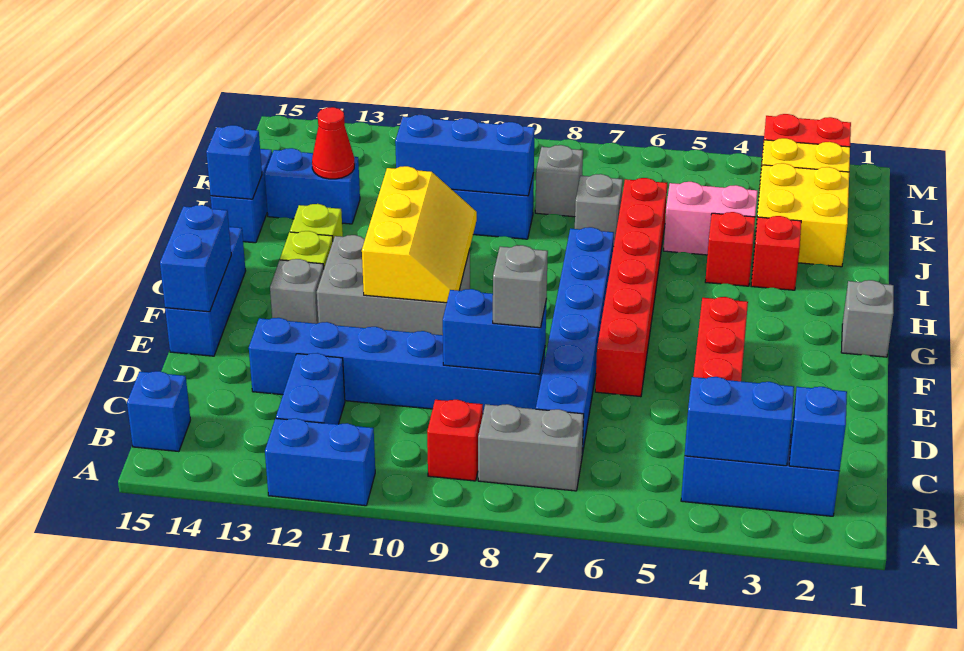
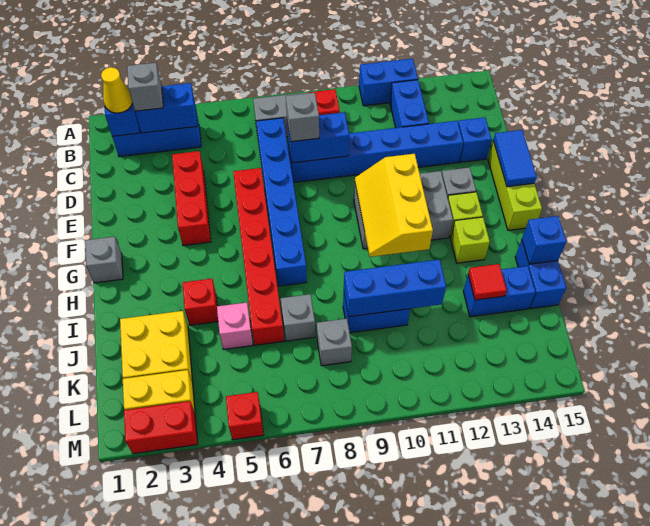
none -> yellow cone B2 level 3
none -> grey brick B3 level 3
blue brick B15 level 1 -> blue brick D14 level 1
blue brick E15:G15 level 1 -> lime brick E15:G15 level 1
blue brick E15:F15 level 2 -> blue tile E15:F15 level 2
red brick I3 level 1 -> red brick M5 level 1
pink brick J4:J5 level 1 -> pink brick J5 level 1
red cone J13 level 2 -> red tile J13 level 2

